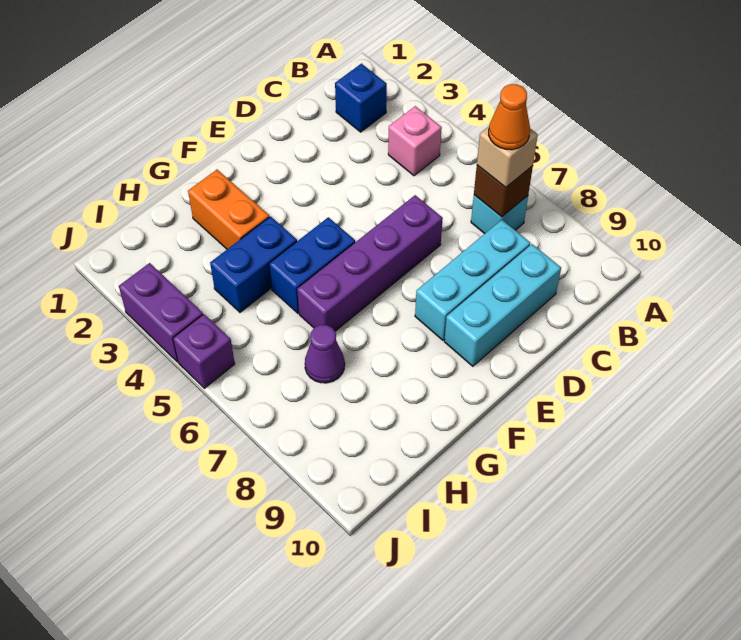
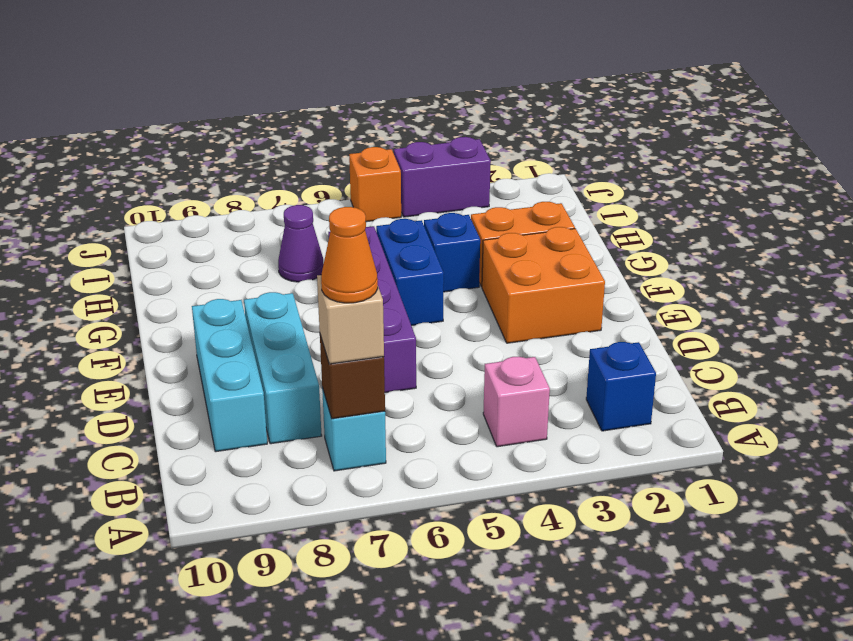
none -> orange brick E2:F3 level 1
blue brick G4:H4 level 1 -> blue brick G4 level 1
purple brick J5 level 1 -> orange brick J5 level 1

